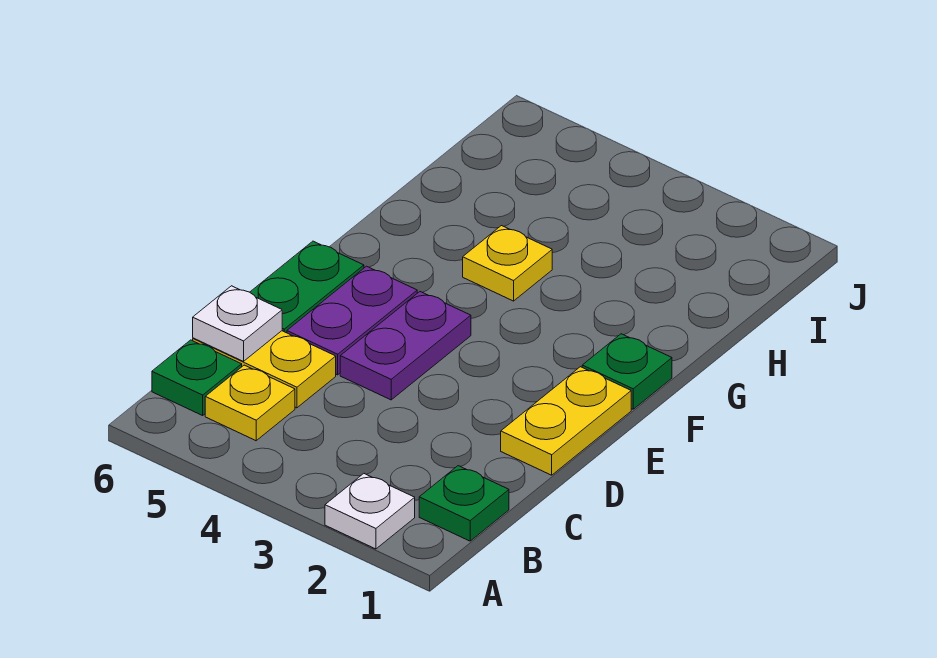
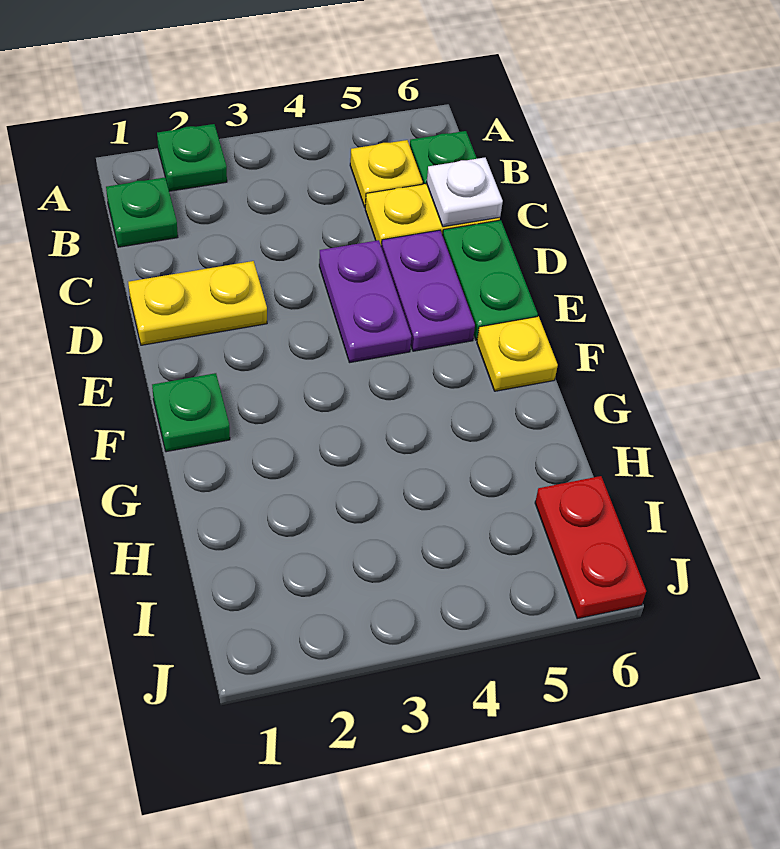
white plate A2 level 1 -> green plate A2 level 1
yellow plate D1:E1 level 1 -> yellow plate D1:D2 level 1
yellow plate G4 level 1 -> yellow plate F6 level 1
none -> red plate I6:J6 level 1

